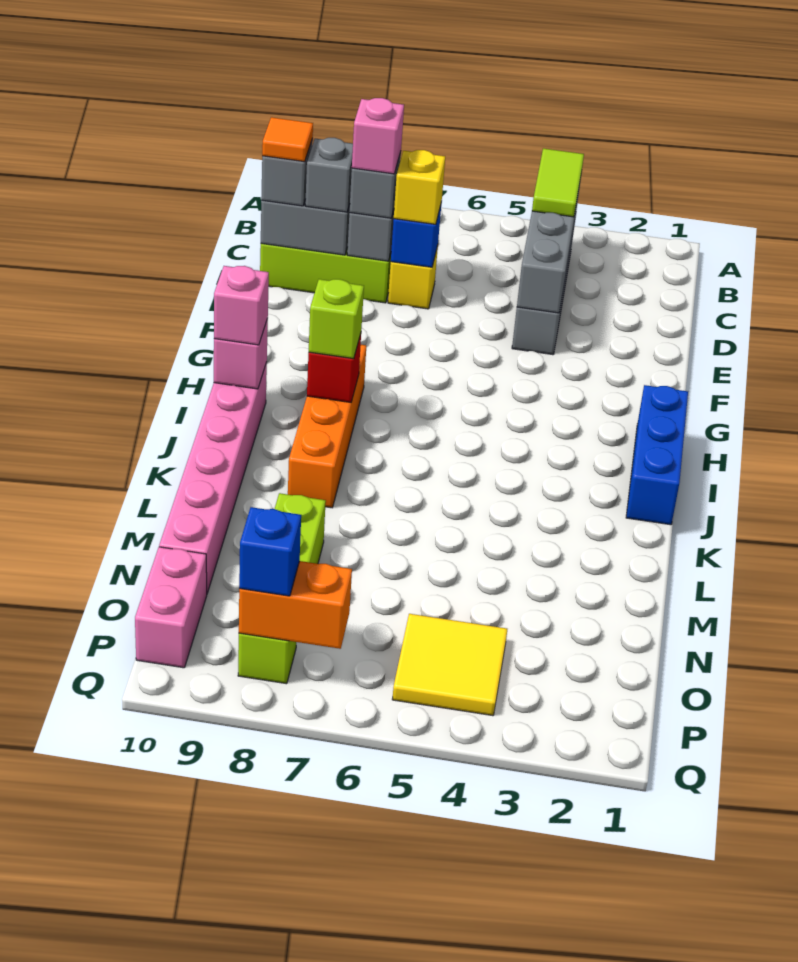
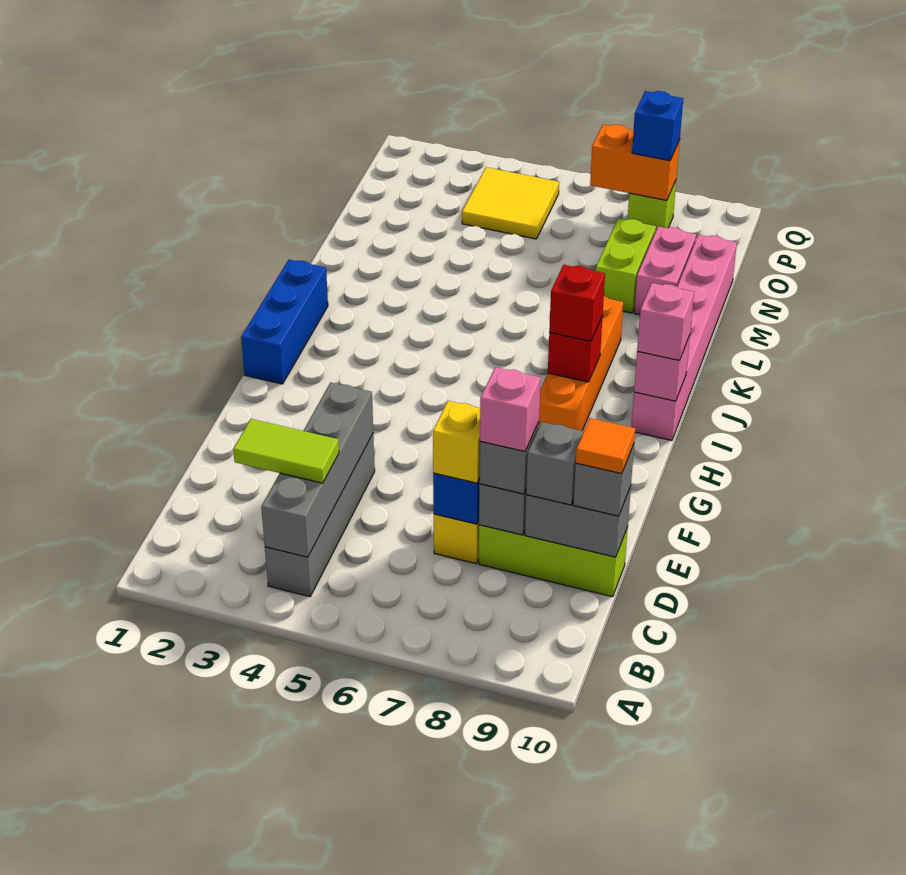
lime tile B4:C4 level 3 -> lime tile C3:C4 level 3
lime brick I8 level 3 -> red brick I8 level 3
pink brick O10:P10 level 1 -> pink brick M9:N9 level 1

